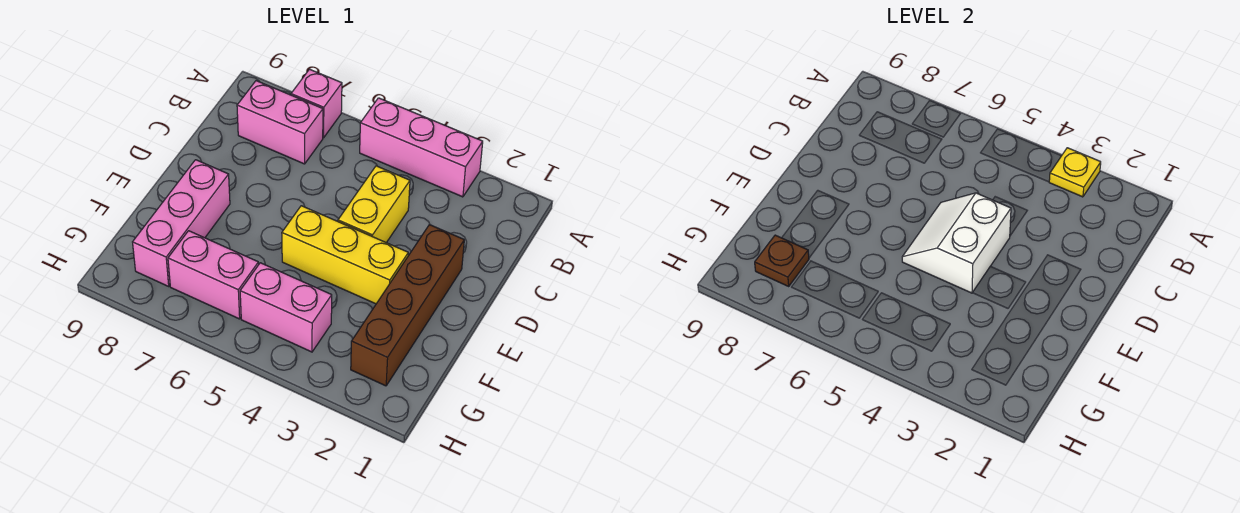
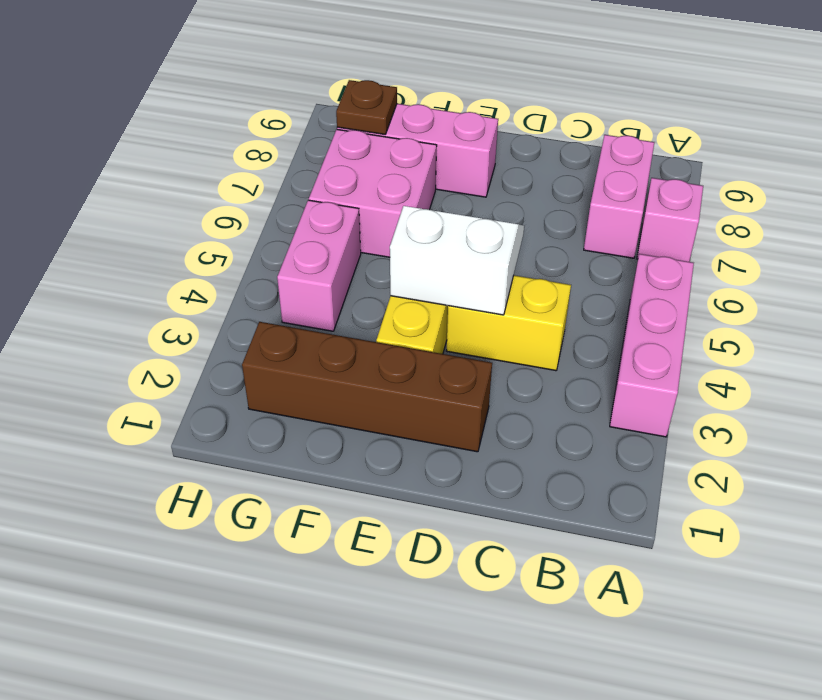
yellow plate A3 level 2 -> none
pink brick G6:G7 level 1 -> pink brick F6:G7 level 1

